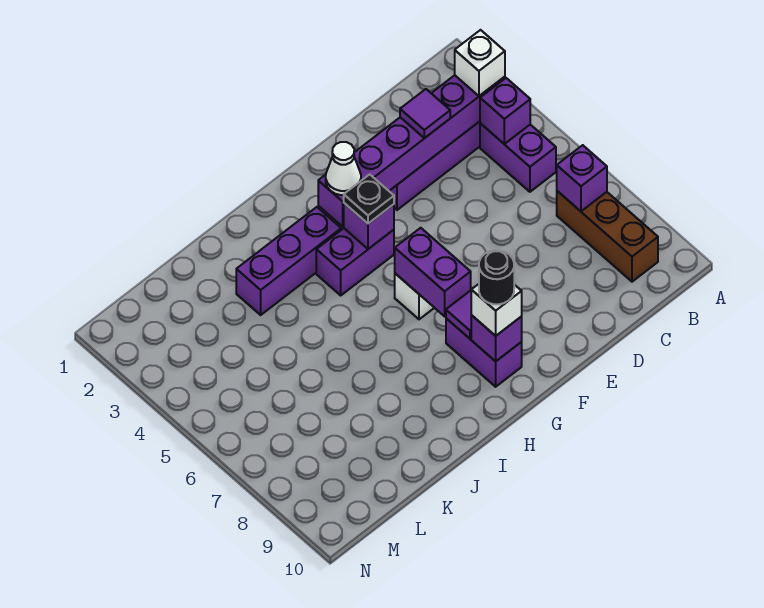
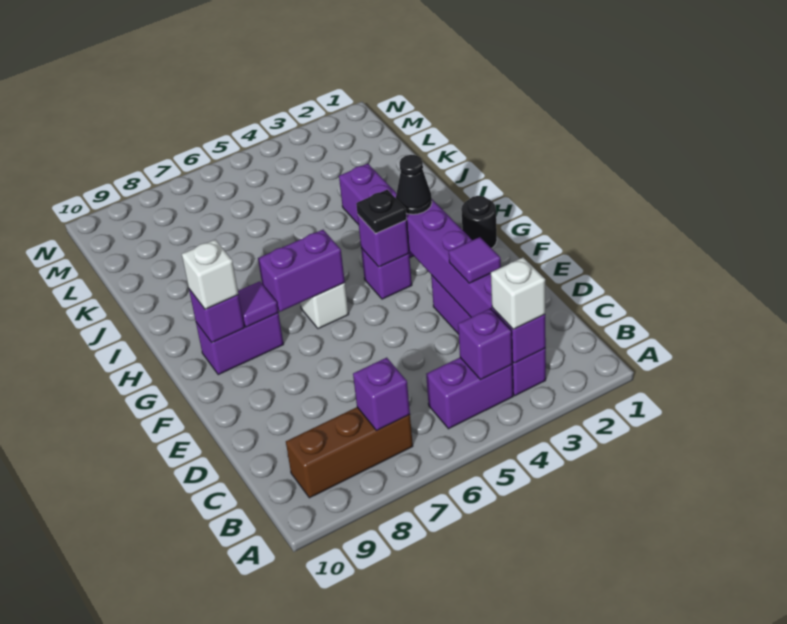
white cone G3 level 3 -> black cone G3 level 3
purple brick G4:H4 level 1 -> purple brick G4 level 1
black round brick G9 level 4 -> black round brick G1 level 1

